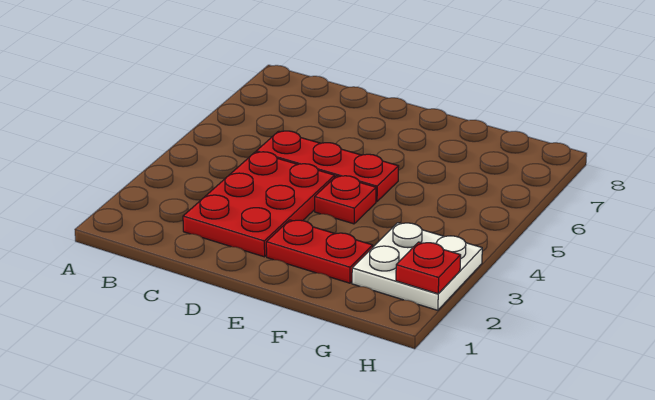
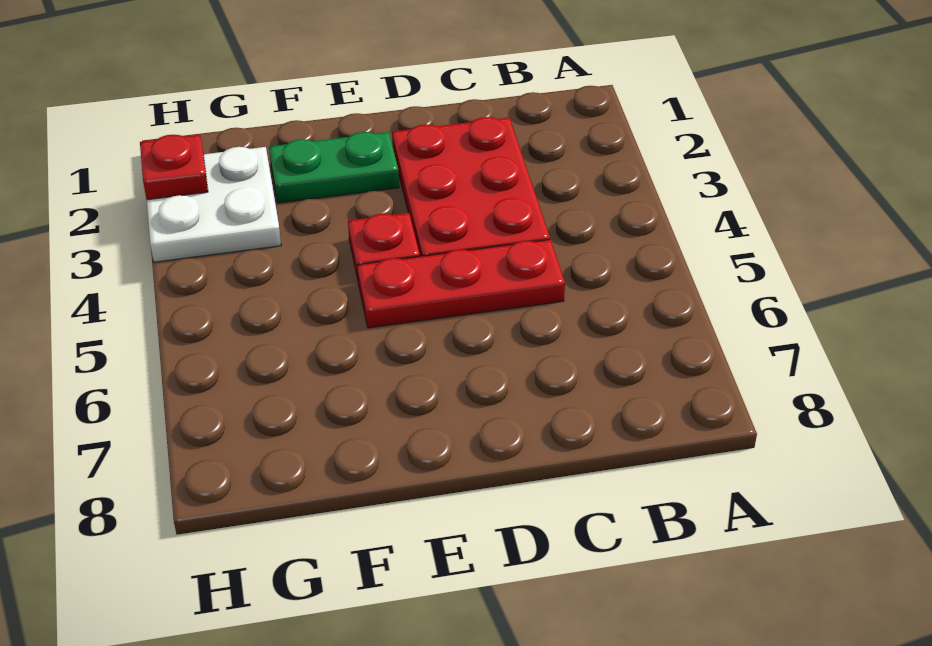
red plate E2:F2 level 1 -> green plate E2:F2 level 1

